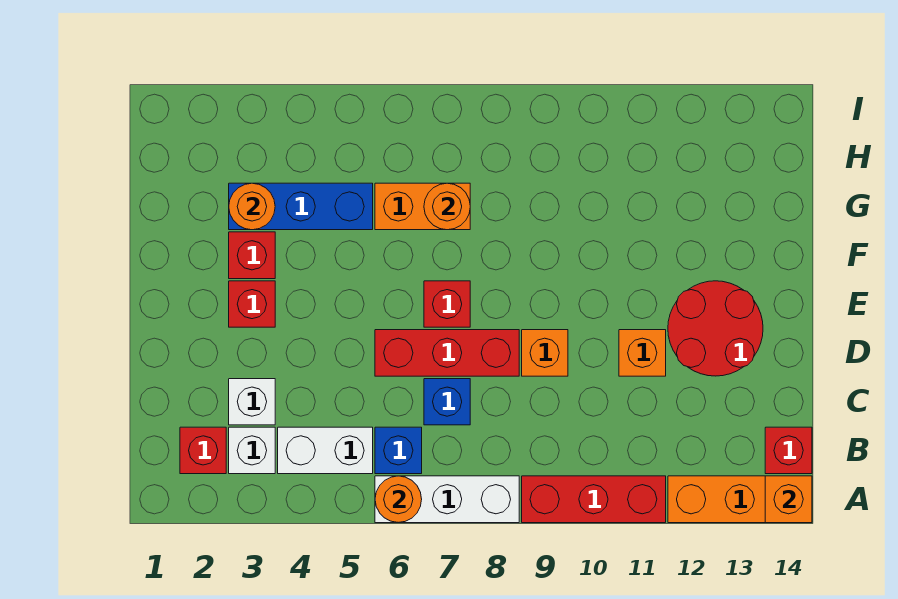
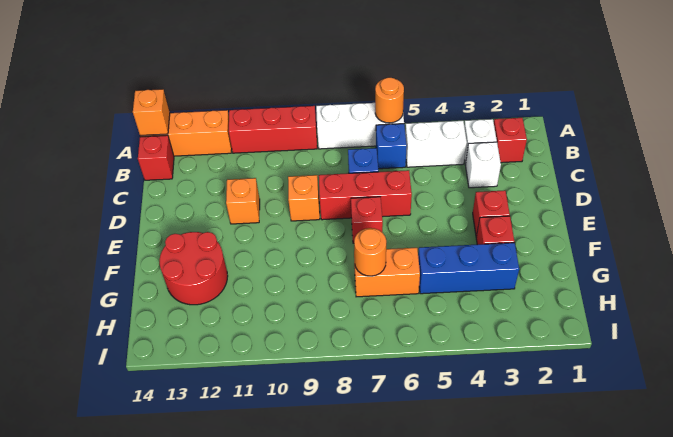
red round brick D12:E13 level 1 -> red round brick F12:G13 level 1
orange round brick G3 level 2 -> none

